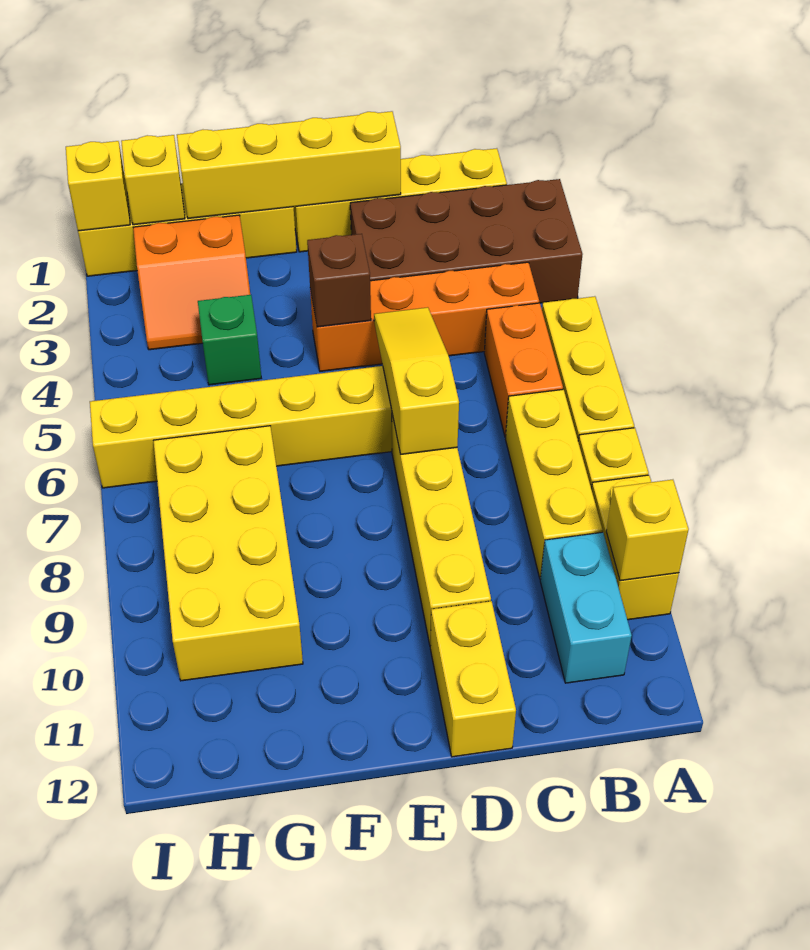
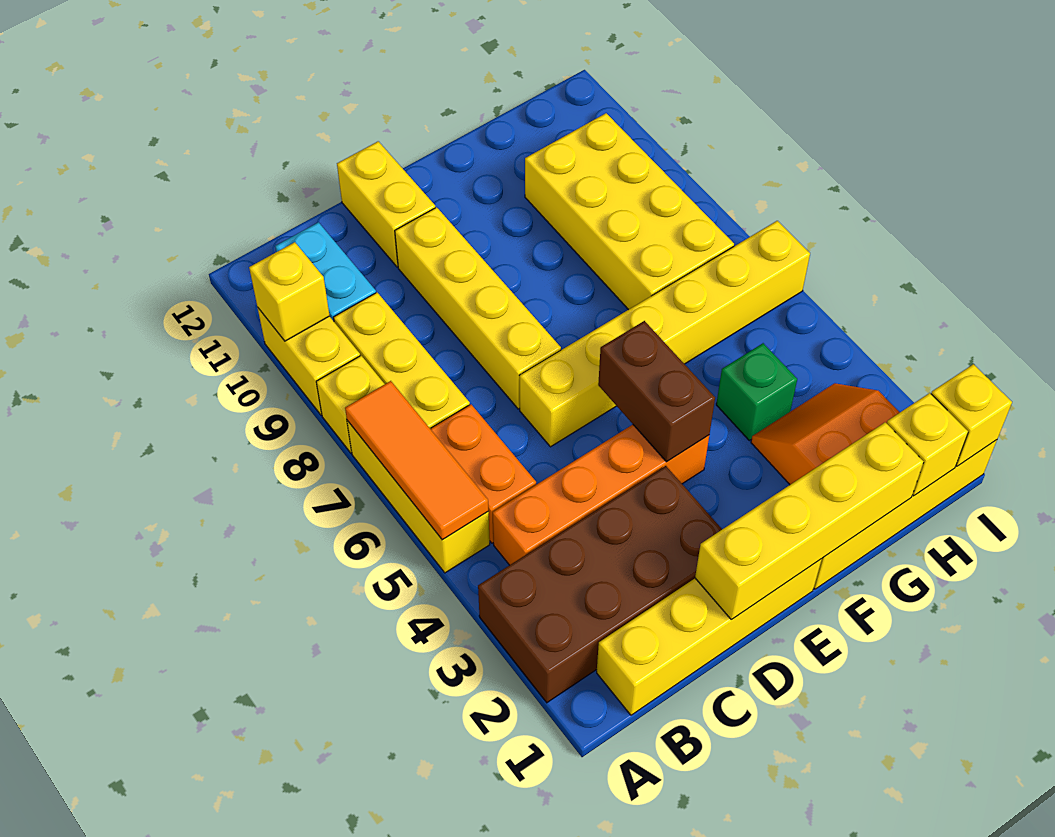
none -> orange tile A5:A7 level 2
yellow slope D5:D7 level 2 top 7 -> none
brown brick E4 level 2 -> brown brick E4:E5 level 2

